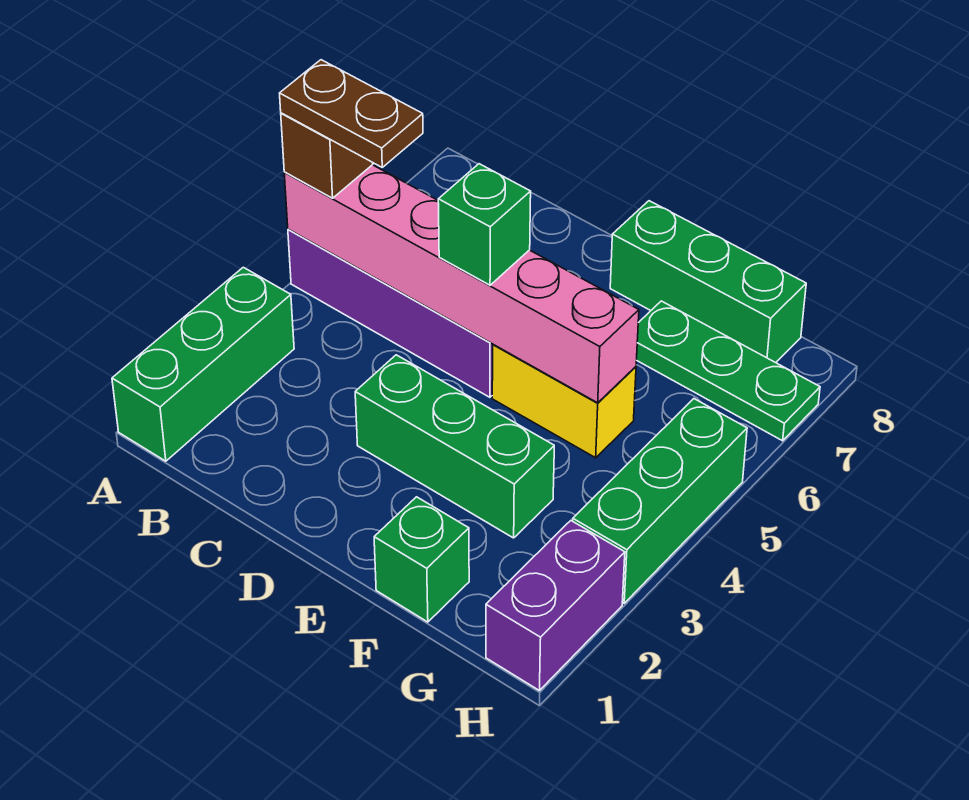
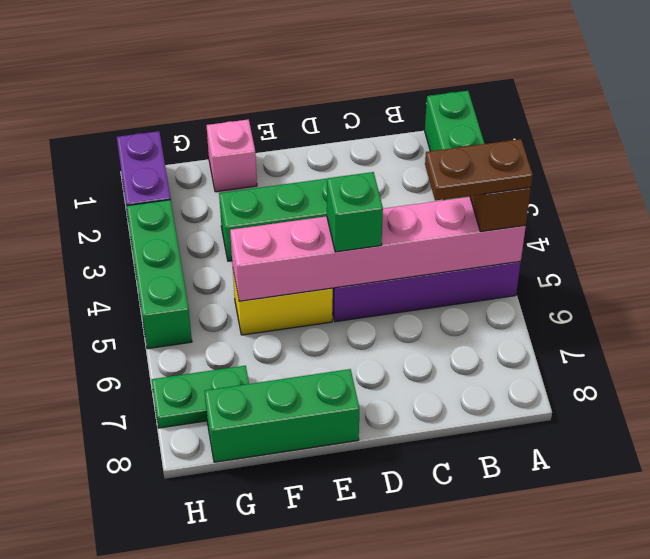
green brick F1 level 1 -> pink brick F1 level 1
green plate F7:H7 level 1 -> green plate G7:H7 level 1

